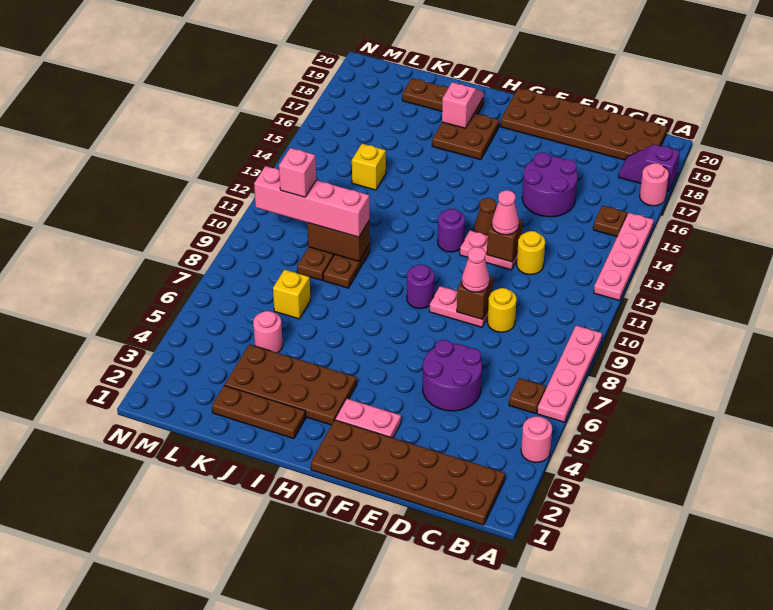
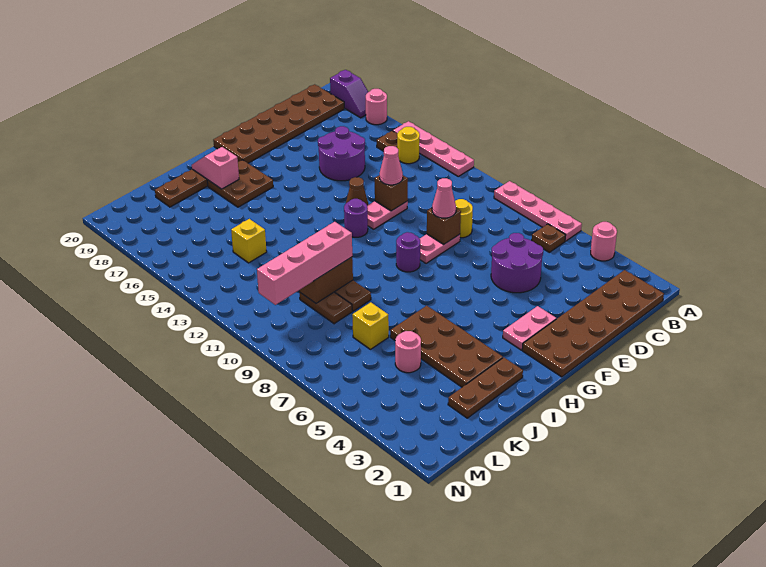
purple slope A18:B18 level 1 top A -> purple slope A18:A19 level 1 top 19
yellow round brick D12 level 1 -> yellow round brick B14 level 1
brown plate H3:K4 level 1 -> brown plate I3:J6 level 1
pink brick L10 level 4 -> none

